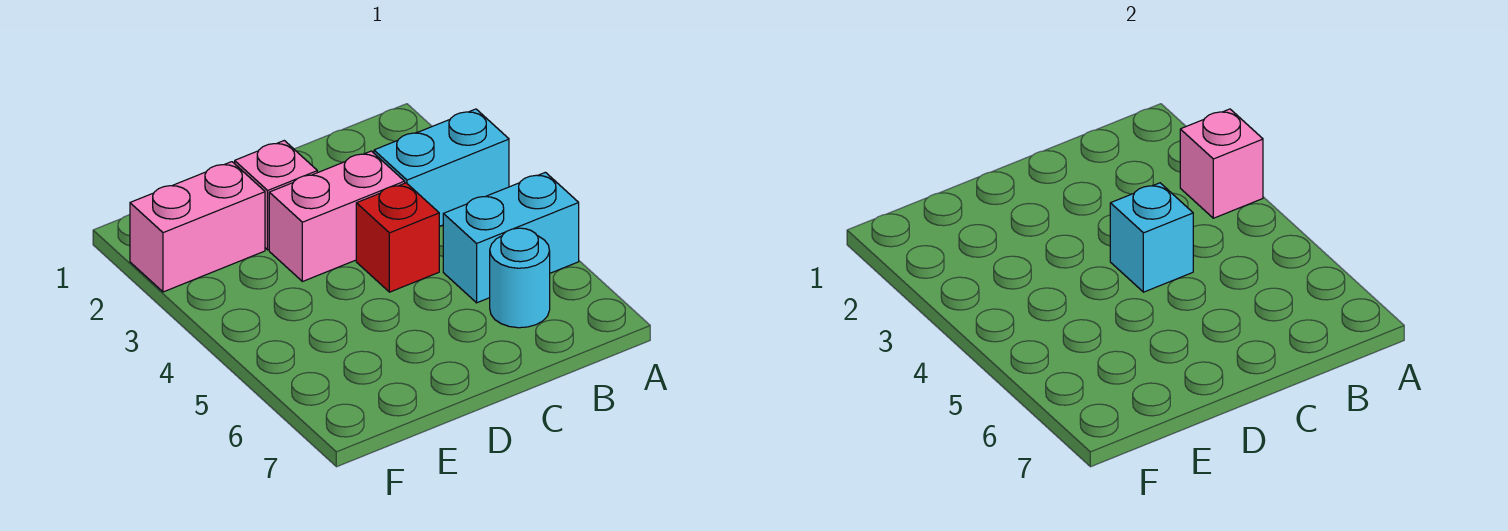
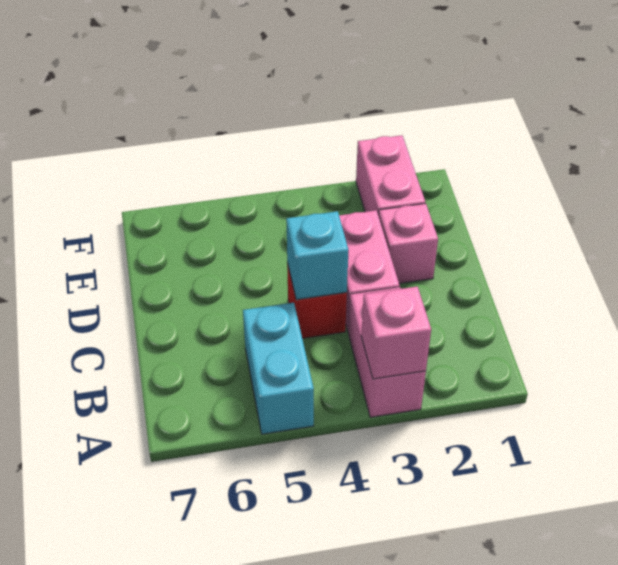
cyan brick A3:B3 level 1 -> pink brick A3:B3 level 1
cyan round brick B6 level 1 -> none

